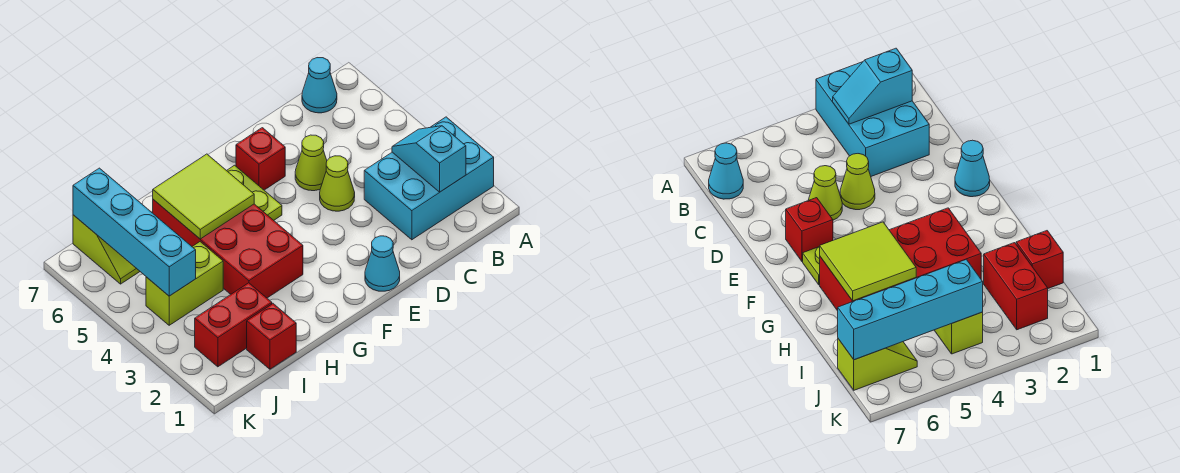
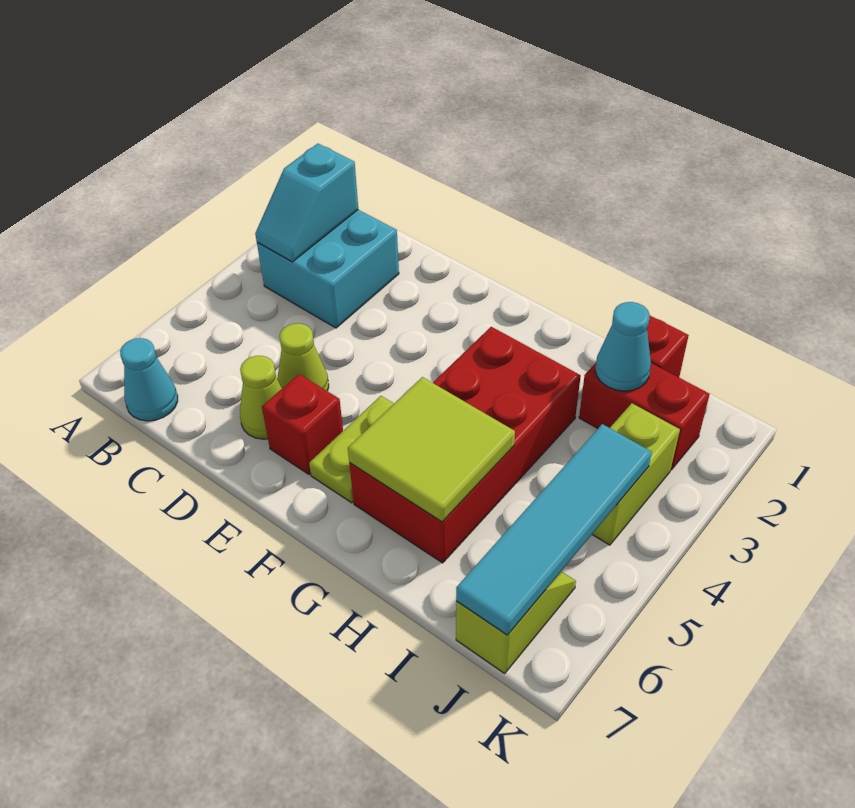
cyan brick A2:C3 level 1 -> cyan brick B2:C3 level 1
lime cone D4 level 1 -> lime cone D6 level 1
cyan cone E1 level 1 -> cyan cone I2 level 2
lime brick I4:J4 level 1 -> lime brick J3:J4 level 1
cyan brick J4:J7 level 2 -> cyan tile J4:J7 level 2

